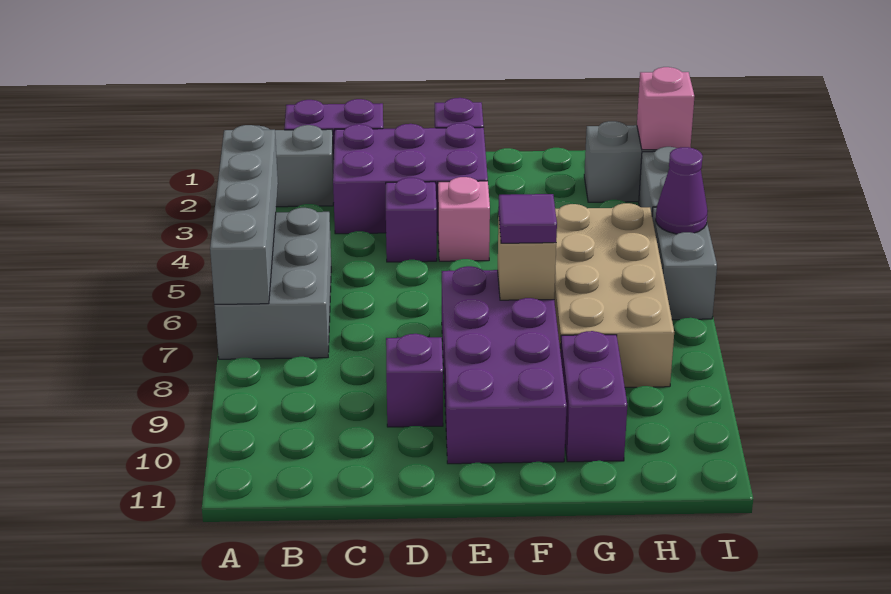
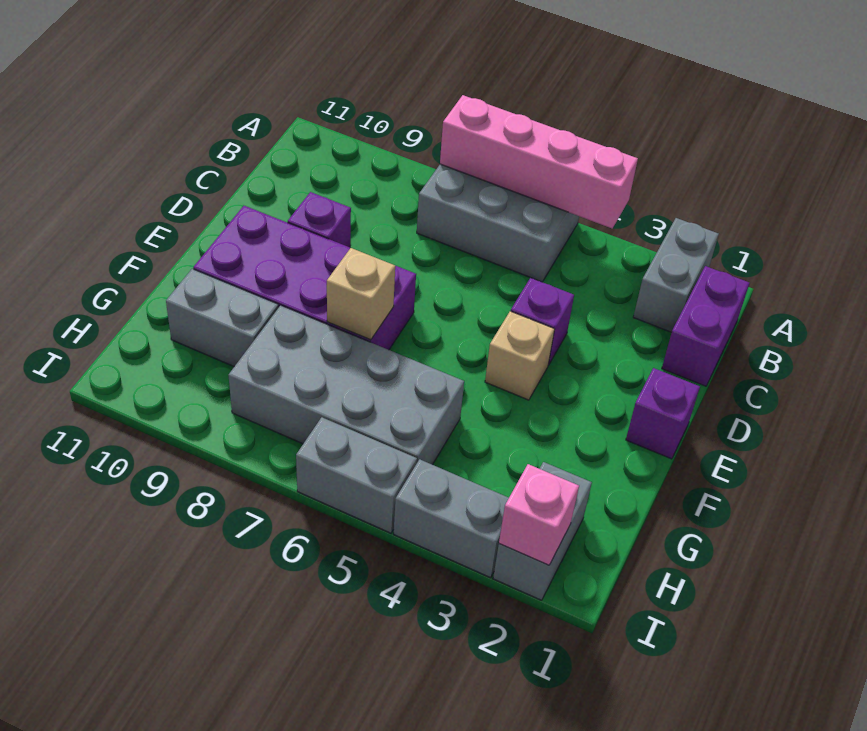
grey brick A4:A7 level 2 -> pink brick A4:A7 level 2
purple brick C2:E3 level 1 -> none
pink brick E4 level 1 -> tan brick E4 level 1
purple tile F7 level 3 -> none
tan brick G5:H8 level 1 -> grey brick G5:H8 level 1
purple brick G9:G10 level 1 -> grey brick G9:G10 level 1
purple cone I5 level 2 -> none

